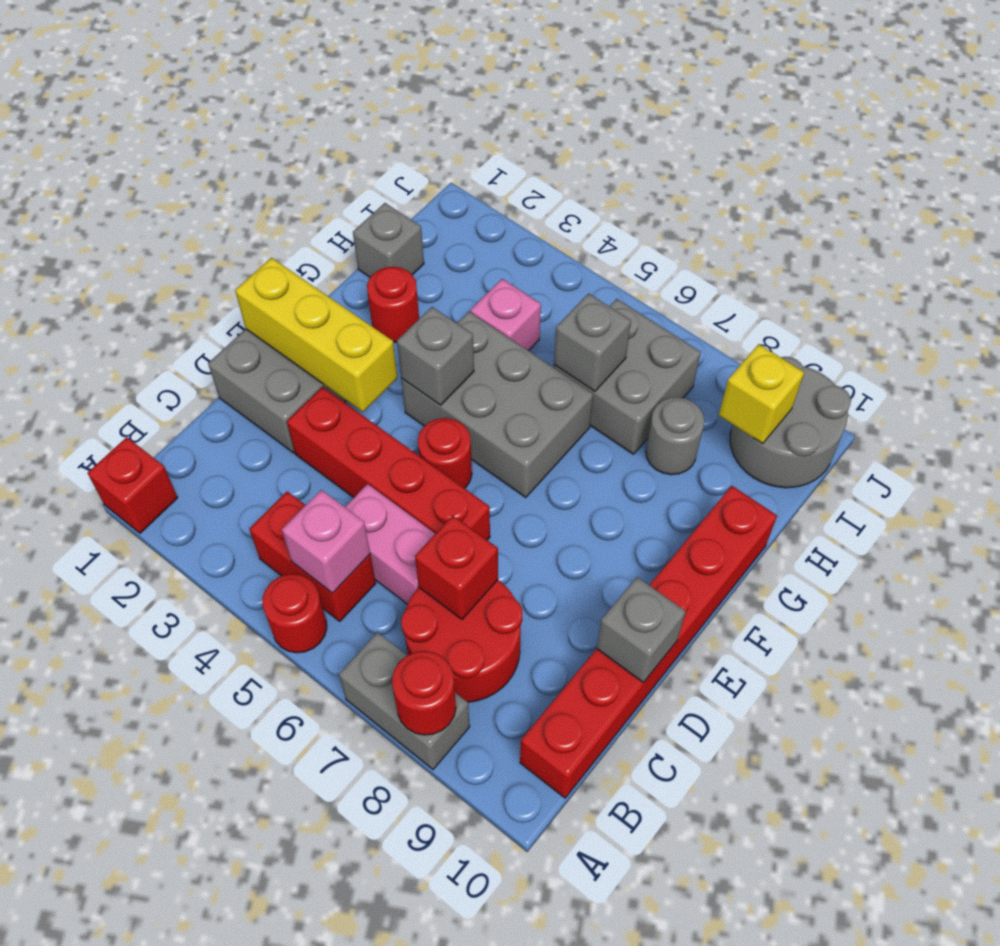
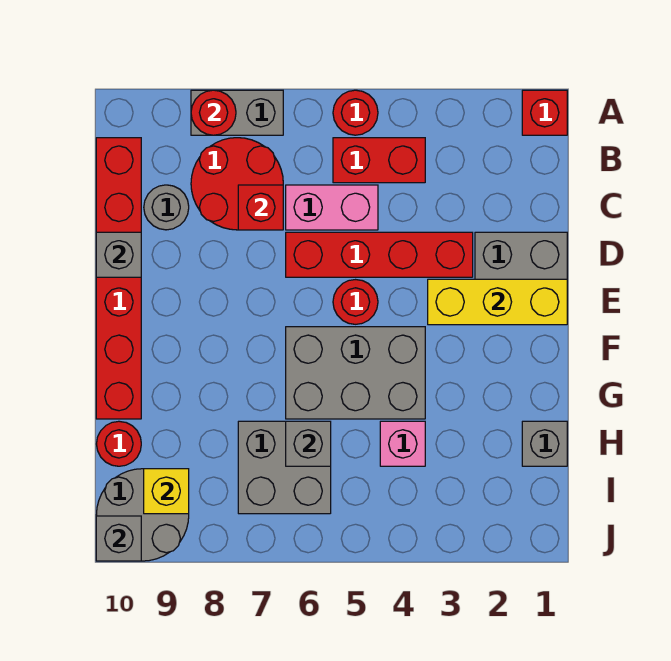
pink brick B5 level 2 -> none
grey brick F4 level 2 -> grey brick J10 level 2
red round brick G2 level 1 -> red round brick H10 level 1
grey round brick H8 level 1 -> grey round brick C9 level 1

